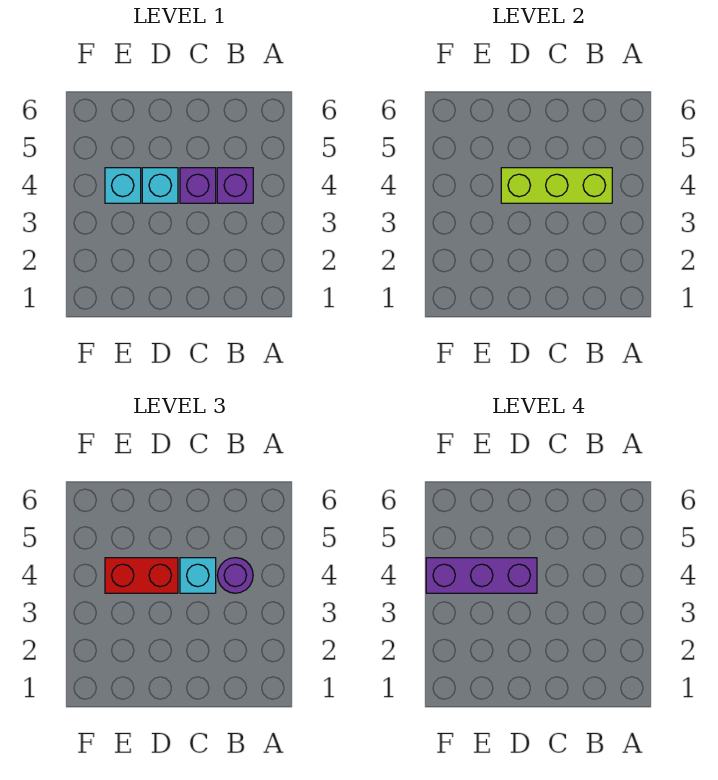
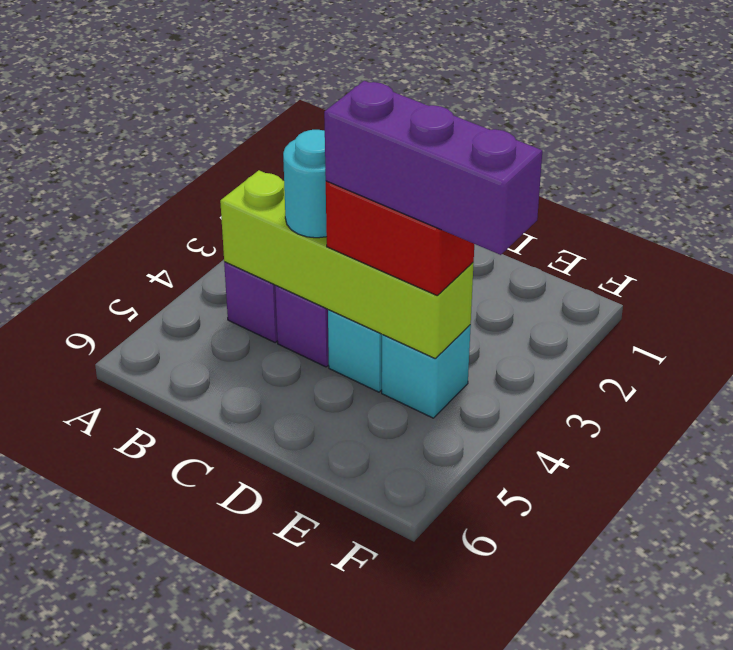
lime brick B4:D4 level 2 -> lime brick B4:E4 level 2
purple round brick B4 level 3 -> none
cyan brick C4 level 3 -> cyan round brick C4 level 3

